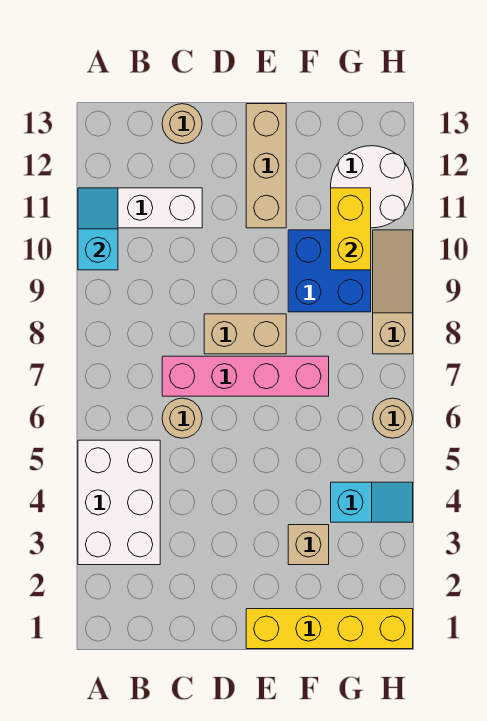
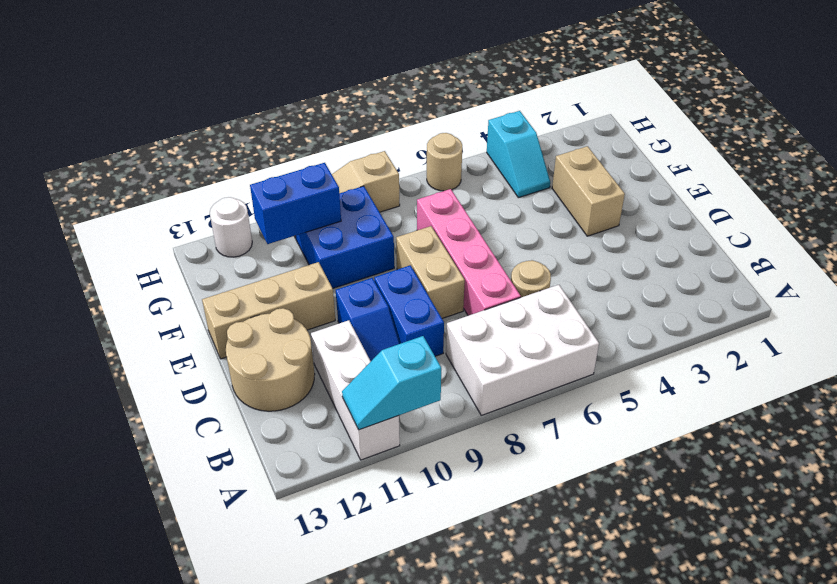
white brick A3:B5 level 1 -> white brick A6:B8 level 1
none -> blue brick C9:D9 level 1
none -> blue slope C10:D10 level 1 top D
tan round brick C13 level 1 -> tan round brick C12:D13 level 1
yellow brick E1:H1 level 1 -> none
tan brick F3 level 1 -> tan brick E3:F3 level 1
cyan slope G4:H4 level 1 top G -> cyan slope G4:H4 level 1 top H
yellow brick G10:G11 level 2 -> blue brick G10:G11 level 2
white round brick G11:H12 level 1 -> white round brick H12 level 1

